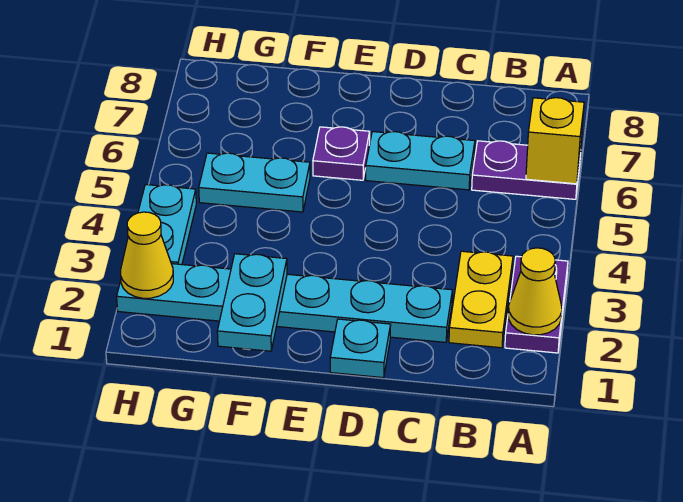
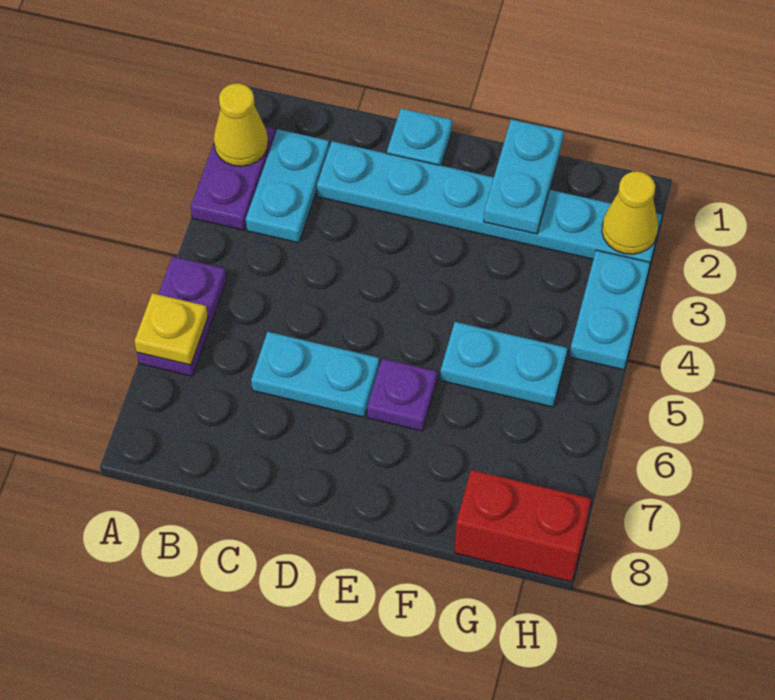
purple plate A6:B6 level 1 -> purple plate A5:A6 level 1
yellow brick A6 level 2 -> yellow plate A6 level 2
yellow plate B2:B3 level 1 -> cyan plate B2:B3 level 1
none -> red brick G8:H8 level 1

